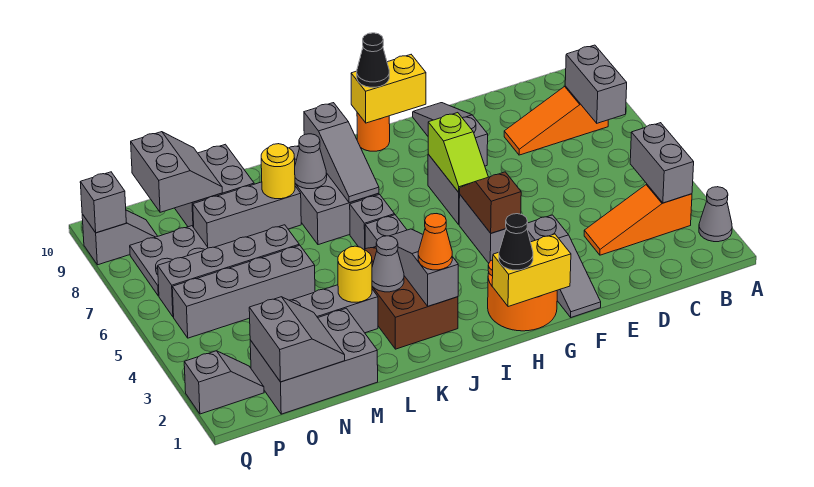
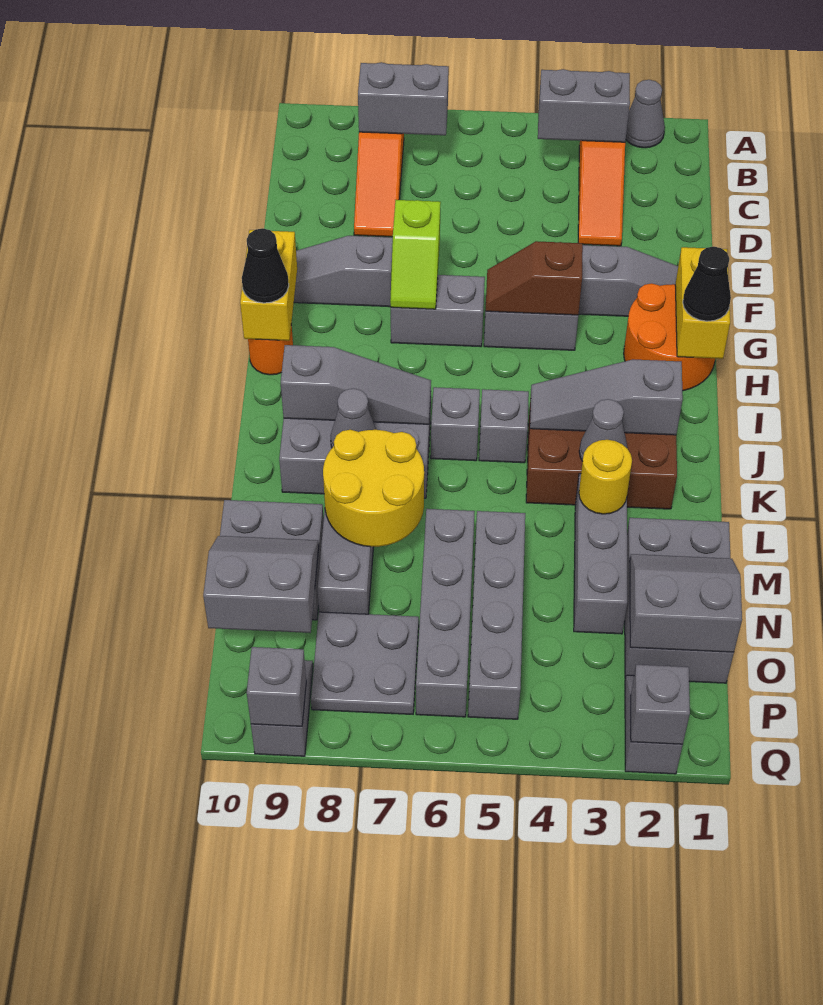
lime slope G6:G7 level 2 top 7 -> lime slope F7:G7 level 2 top F
orange cone J2 level 3 -> none
yellow round brick L8 level 2 -> yellow round brick L7:M8 level 2
none -> grey brick Q2 level 2

